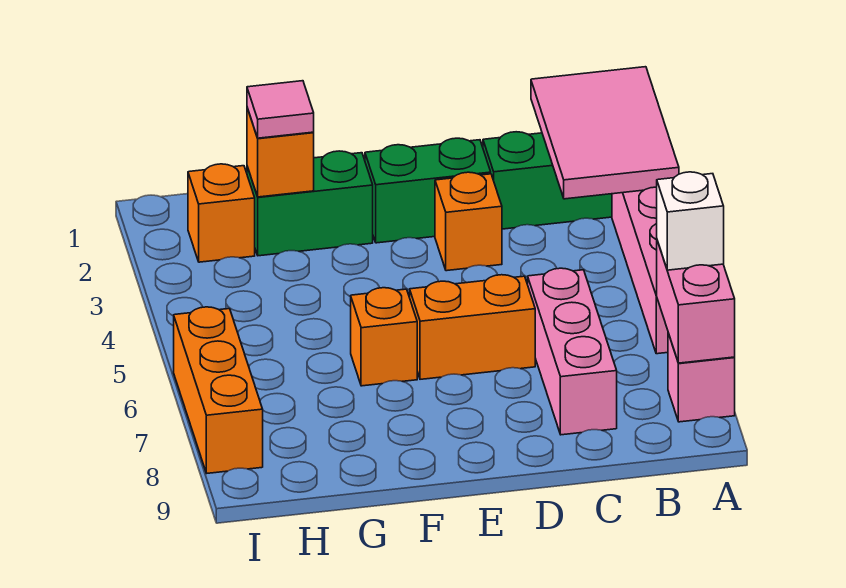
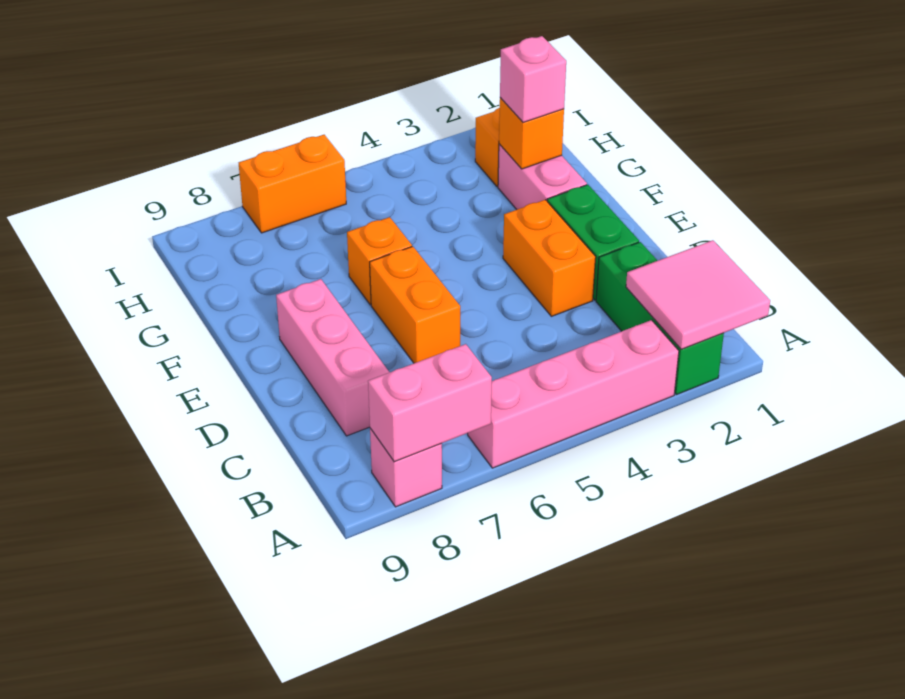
pink tile A1:B3 level 2 -> pink tile A1:B2 level 2
white brick A7 level 3 -> none
pink brick C6:C8 level 1 -> pink brick C8:E8 level 1
orange brick D3 level 1 -> orange brick D3:E3 level 1
green brick F2:G2 level 1 -> pink brick F2:G2 level 1
pink tile G2 level 3 -> pink brick G2 level 3
orange brick I6:I8 level 1 -> orange brick I6:I7 level 1

